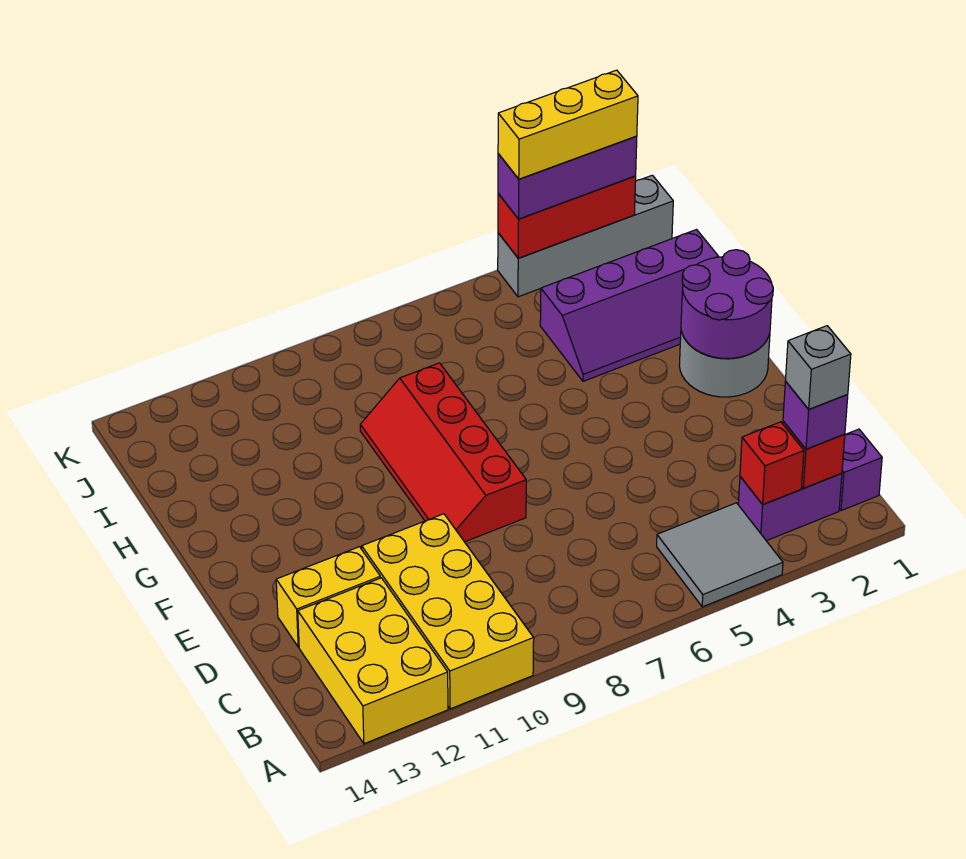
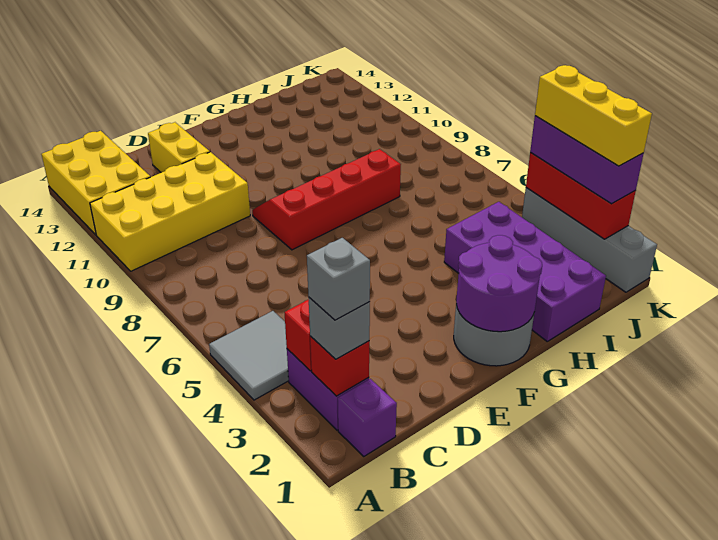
yellow brick A12:C13 level 1 -> yellow brick A12:B14 level 1
purple brick B2 level 3 -> grey brick B2 level 3
purple slope H1:I4 level 1 top I -> purple brick H1:I4 level 1

